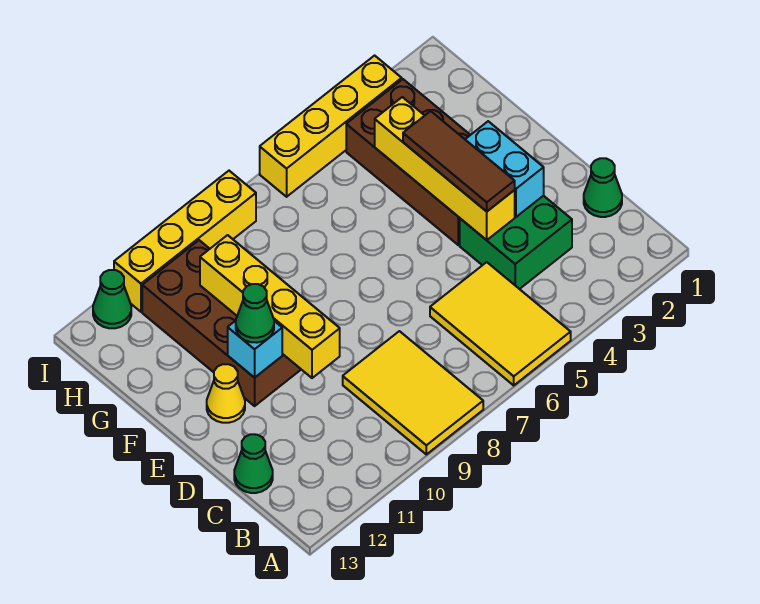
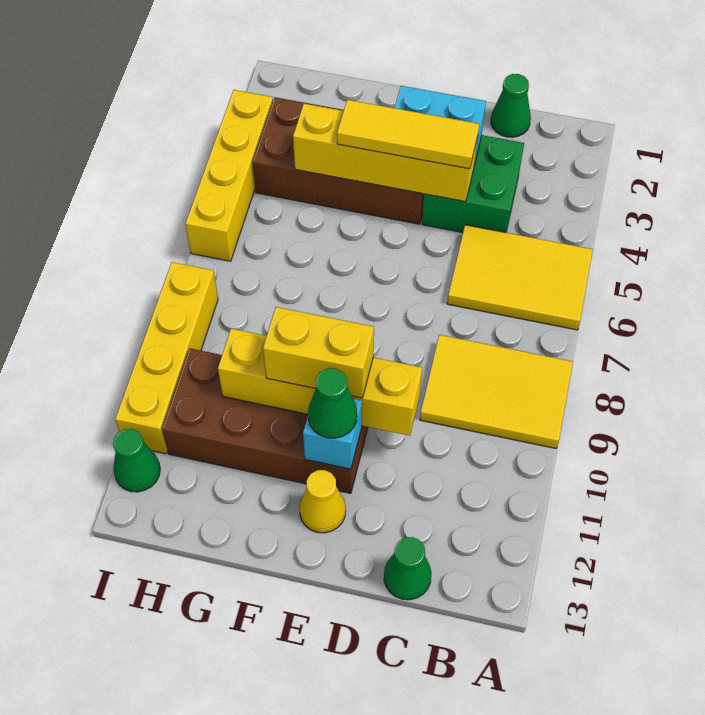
brown tile D4:F4 level 3 -> yellow tile D4:F4 level 3
none -> yellow brick E10:F10 level 3

